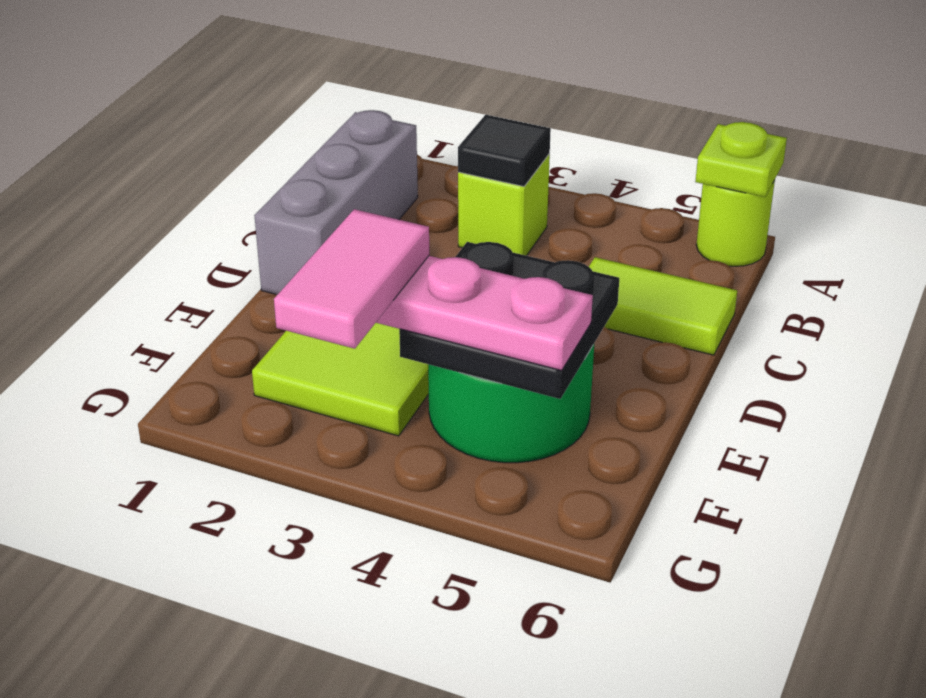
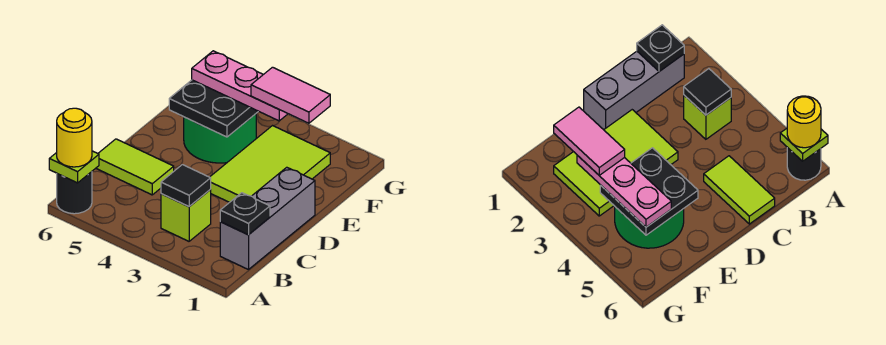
lime round brick A6 level 1 -> black round brick A6 level 1
none -> yellow round brick A6 level 3
none -> black plate B1 level 2
pink tile F3:G3 level 4 -> pink tile F2:F3 level 4

